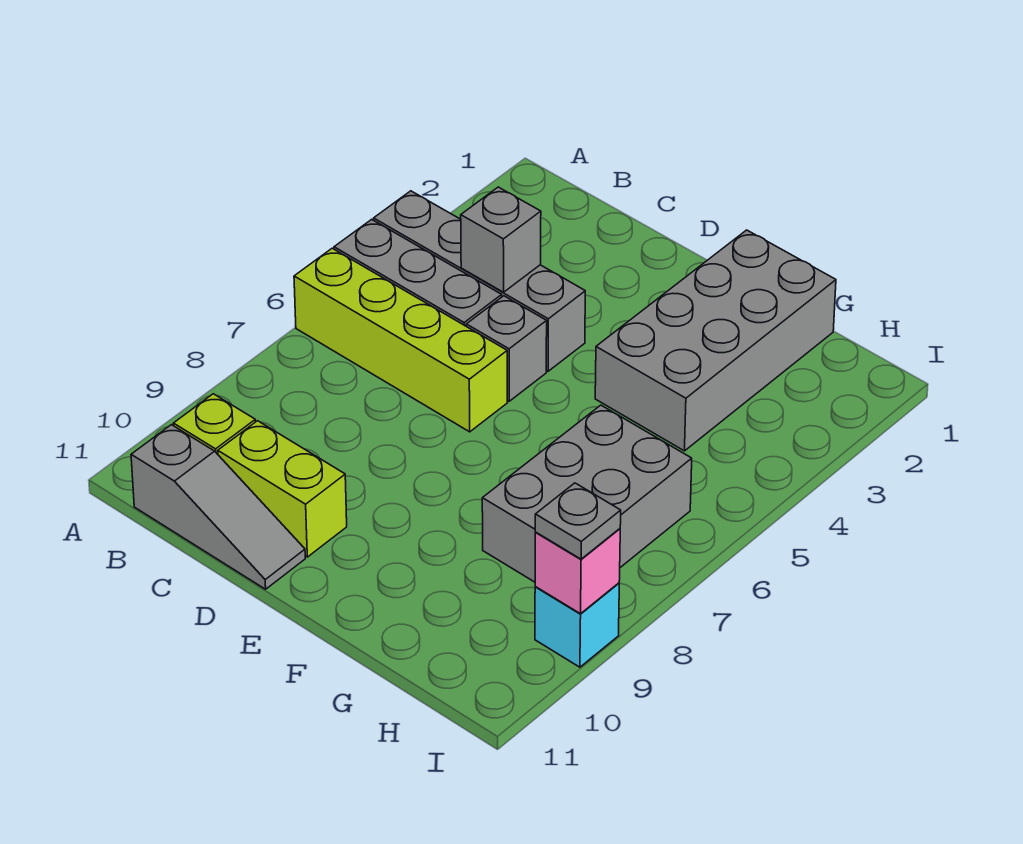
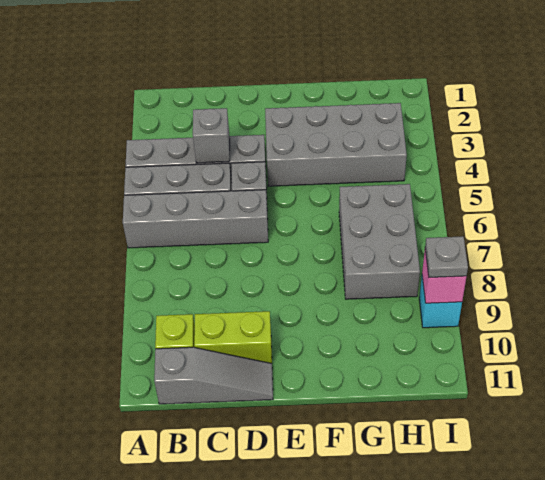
lime brick A6:D6 level 1 -> grey brick A6:D6 level 1
grey brick F1:G4 level 1 -> grey brick E3:H4 level 1

